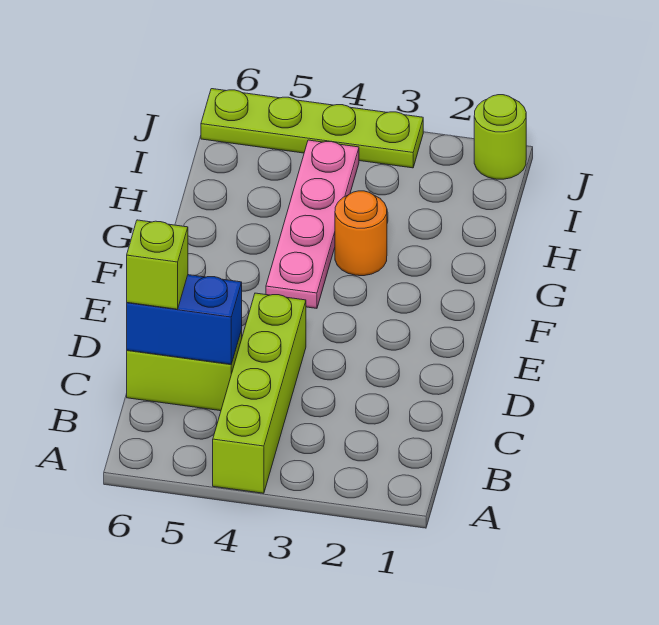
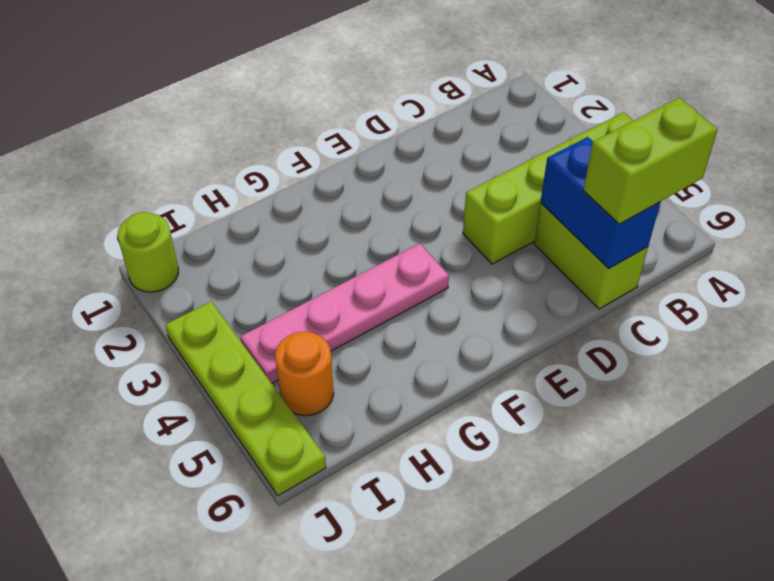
lime brick C6 level 3 -> lime brick B6:C6 level 3
orange round brick G3 level 1 -> orange round brick I5 level 1

